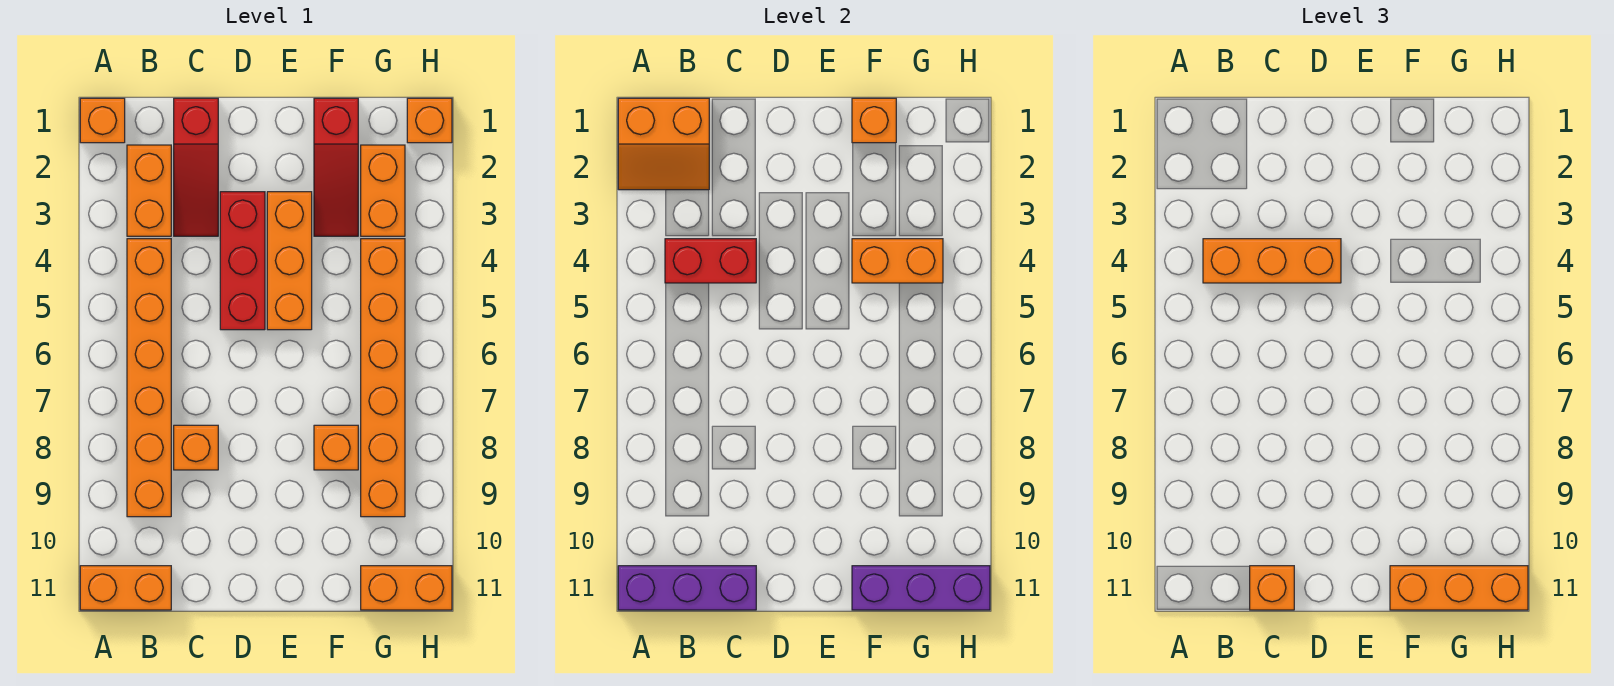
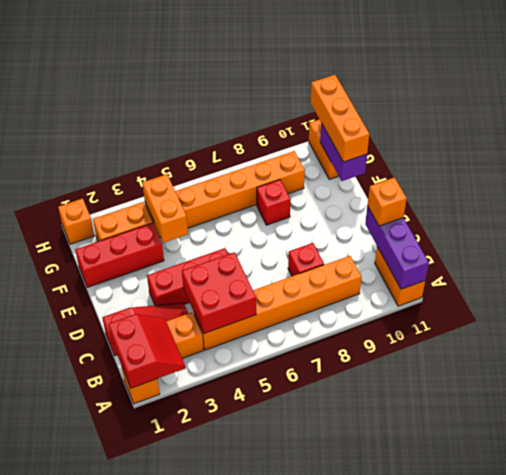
orange slope A1:B2 level 2 top 1 -> red slope A1:B2 level 2 top 1
red brick B4:C4 level 2 -> red brick B4:C5 level 2
orange brick B4:D4 level 3 -> none
orange brick C8 level 1 -> red brick C8 level 1
orange brick E3:E5 level 1 -> none
red slope F1:F3 level 1 top 1 -> red brick F1:F3 level 1
orange brick F1 level 2 -> none
orange brick F8 level 1 -> red brick F8 level 1
purple brick F11:H11 level 2 -> purple brick F11:G11 level 2

